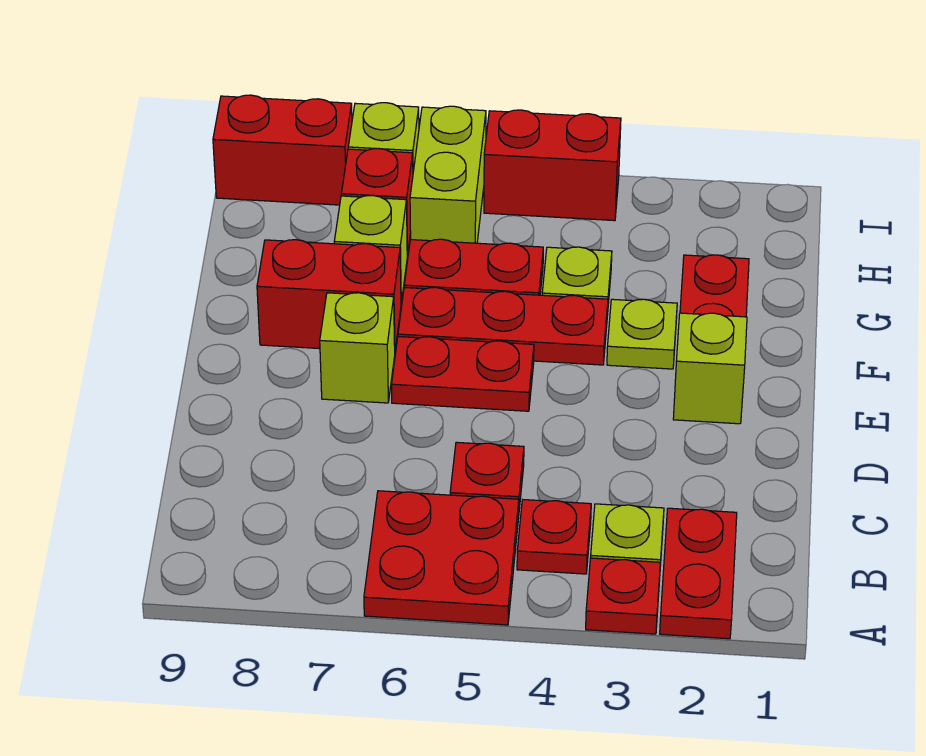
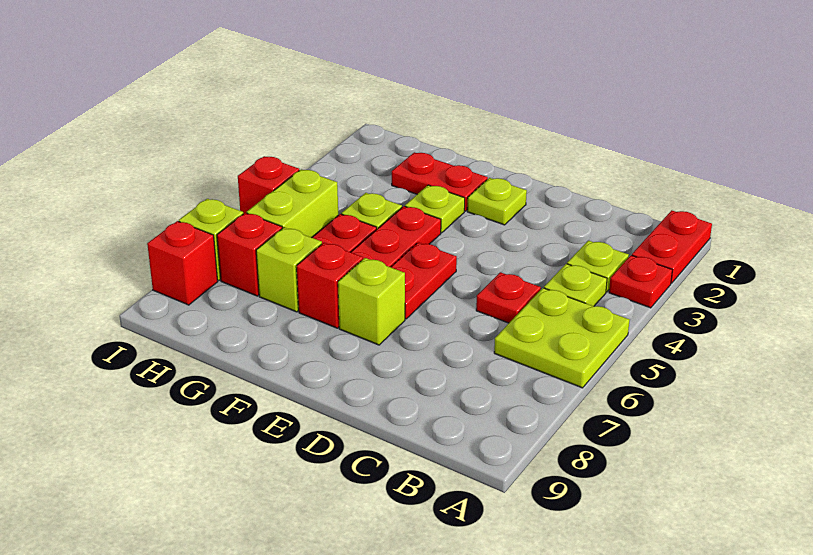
red plate A2:B2 level 1 -> red plate A1:A2 level 1
red plate A5:B6 level 1 -> lime plate A5:B6 level 1
red plate B4 level 1 -> lime plate B4 level 1
lime brick E2 level 1 -> lime plate E2 level 1
red brick F7:F8 level 1 -> red brick F7 level 1
lime brick H6:I6 level 1 -> lime brick H5:H6 level 1
red brick I4:I5 level 1 -> red brick I5 level 1
red brick I8:I9 level 1 -> red brick I8 level 1

